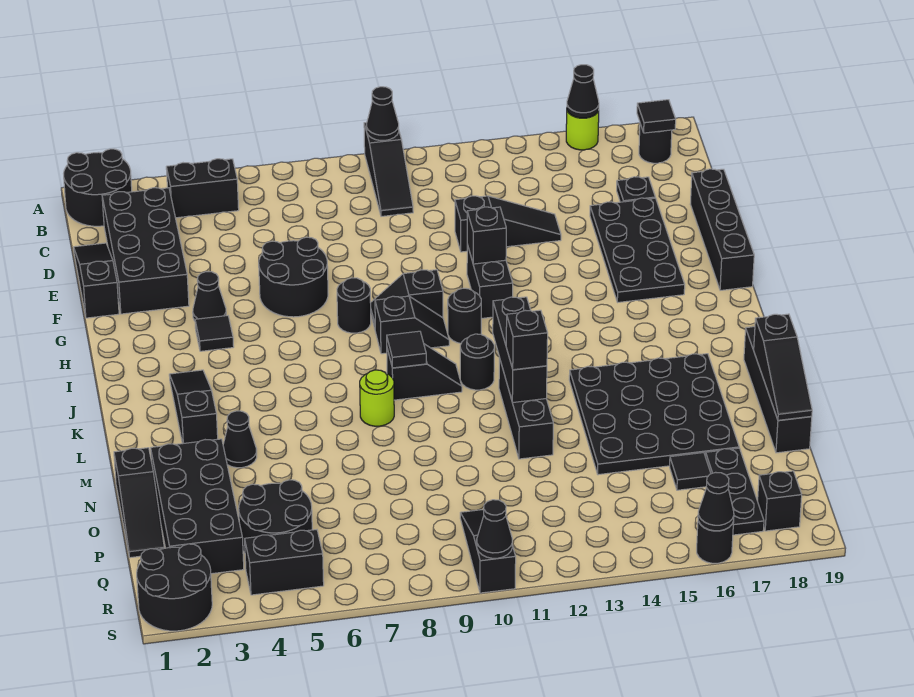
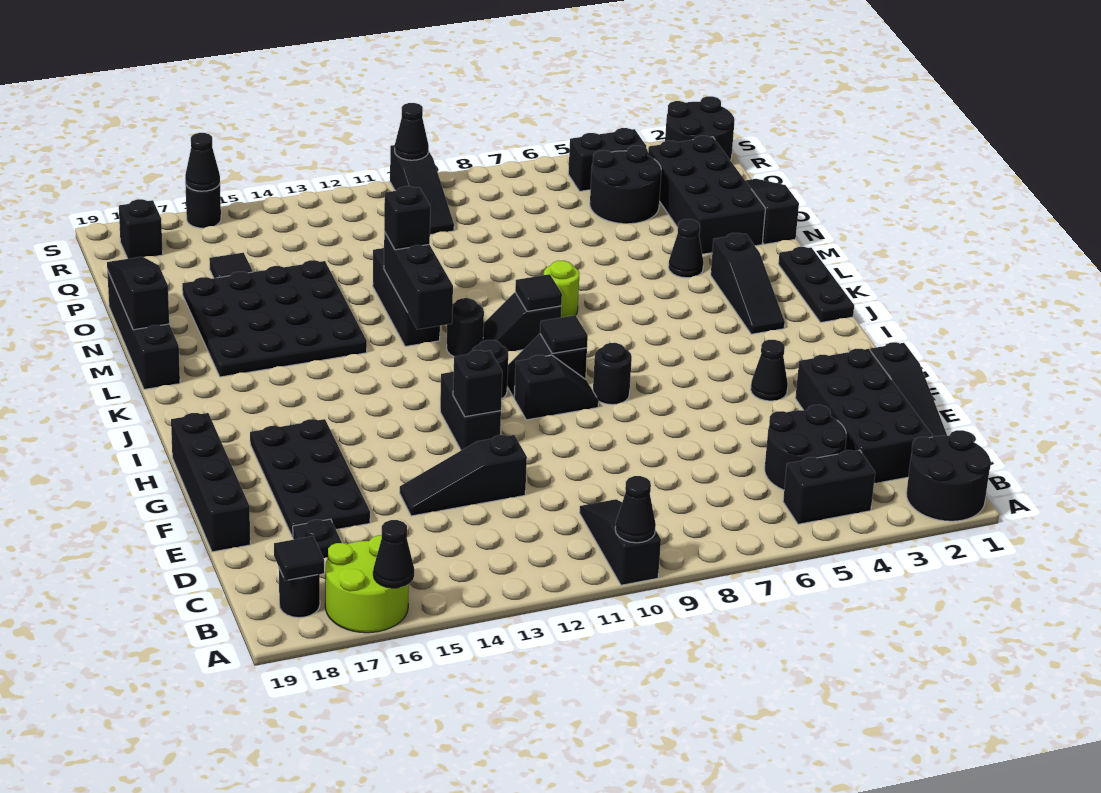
lime round brick A16 level 1 -> lime round brick A16:B17 level 1
black round brick F6:G7 level 1 -> black round brick C4:D5 level 1
black tile H4 level 1 -> black tile I9 level 2
black plate P17:R17 level 1 -> black plate J1:L1 level 1

